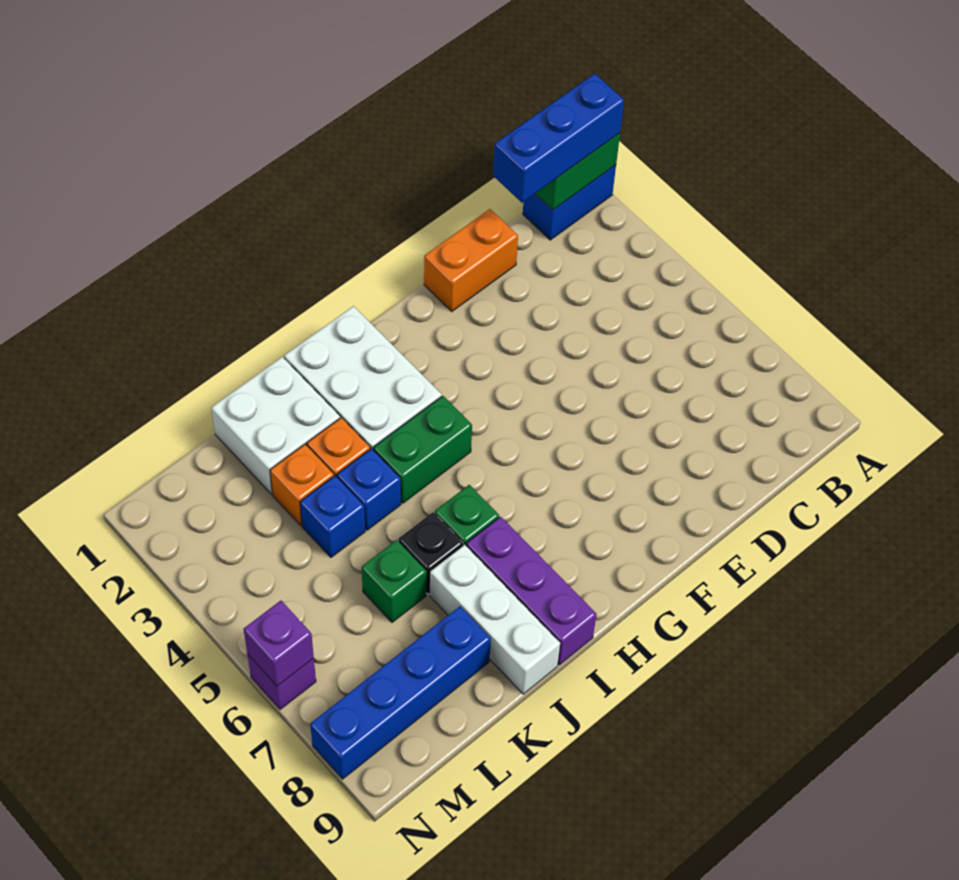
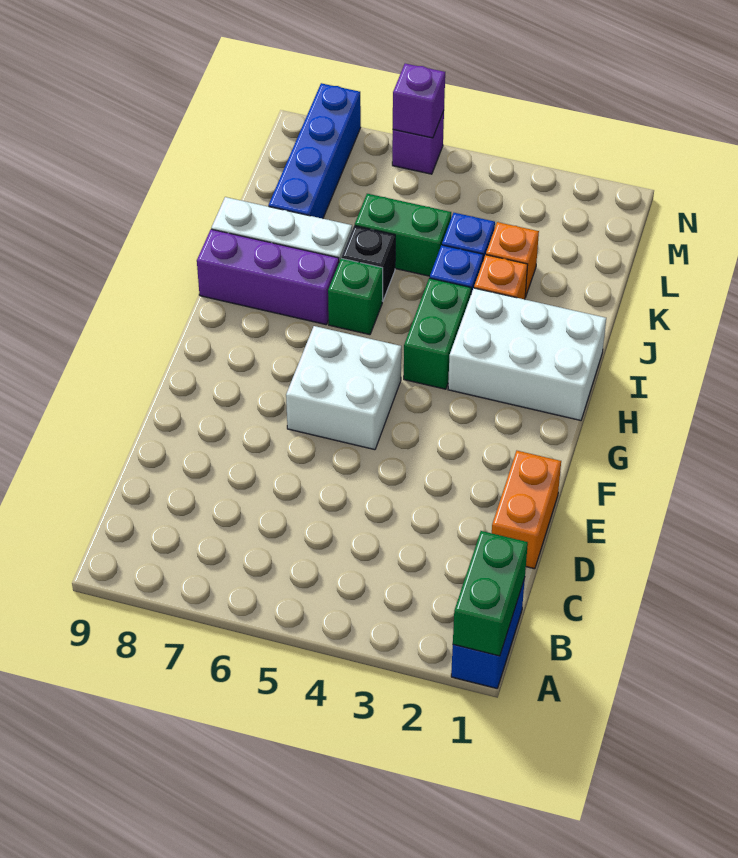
blue brick A1:C1 level 3 -> none
white brick J1:K2 level 1 -> white brick F5:G6 level 1
green brick K6 level 1 -> green brick K5:K6 level 1

